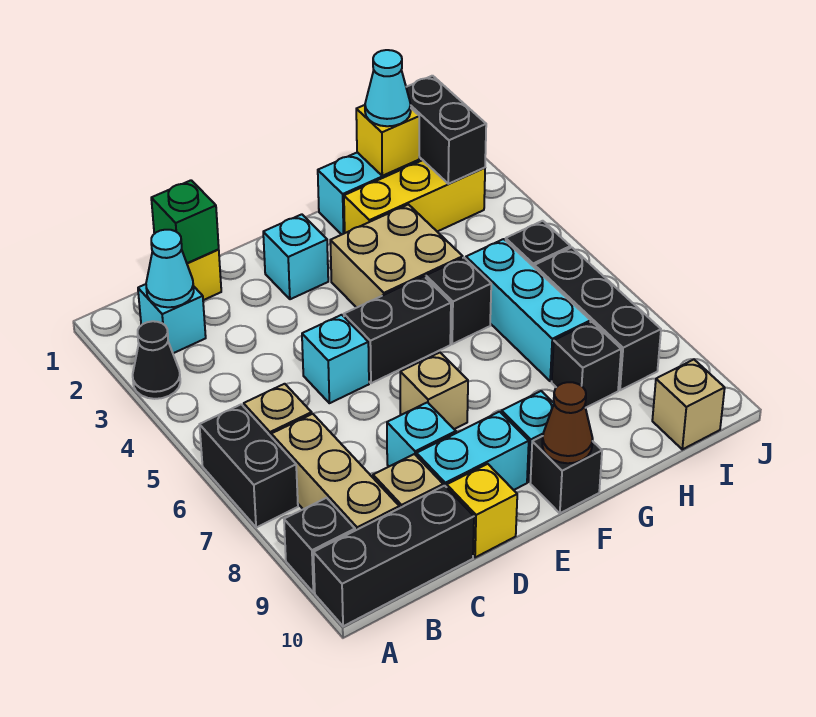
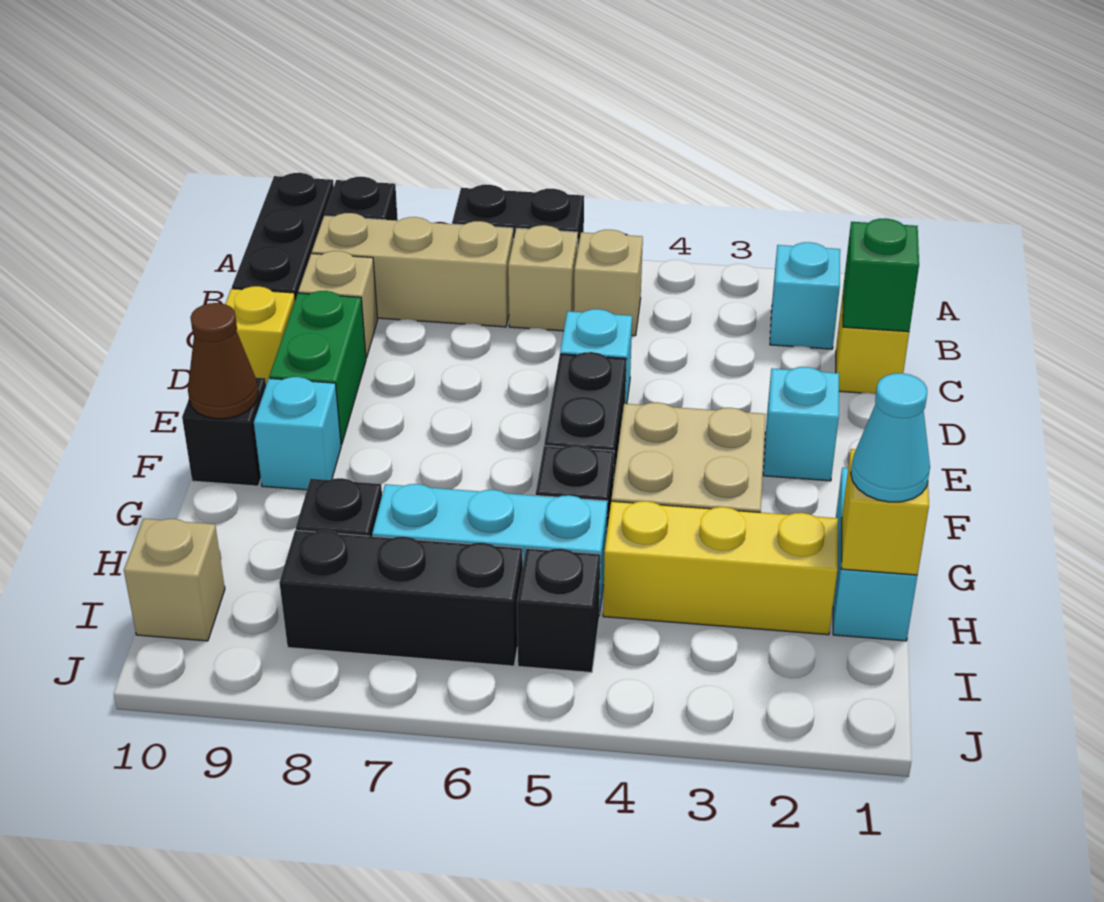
black cone A3 level 1 -> none
cyan cone B2 level 2 -> none
cyan brick D8 level 1 -> none
cyan brick D9:E9 level 1 -> green brick D9:E9 level 1
tan brick E7 level 1 -> tan brick B5 level 1
yellow brick G2:I2 level 1 -> yellow brick H2:H4 level 1
black brick I1:I2 level 2 -> none

